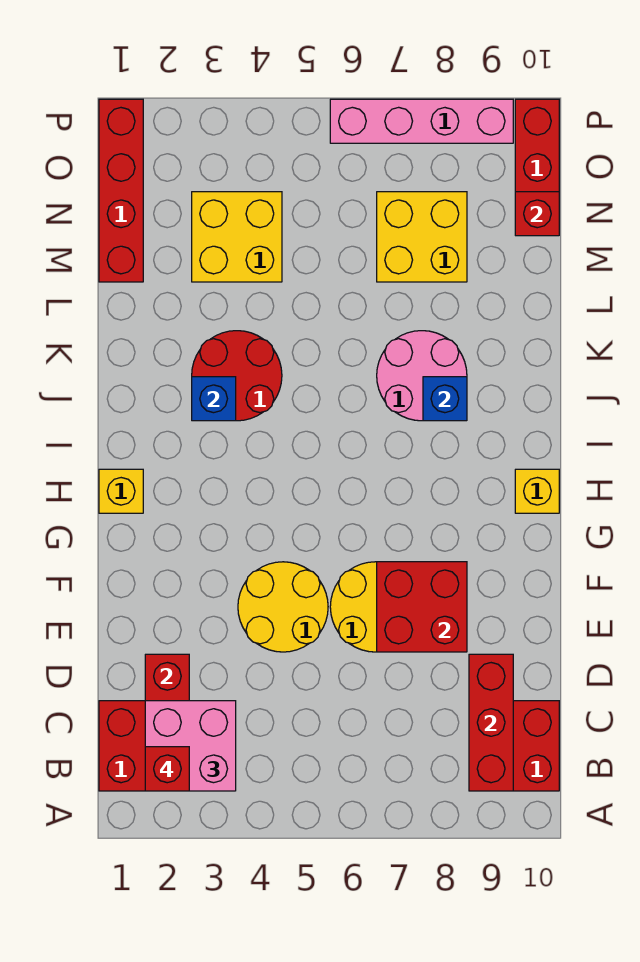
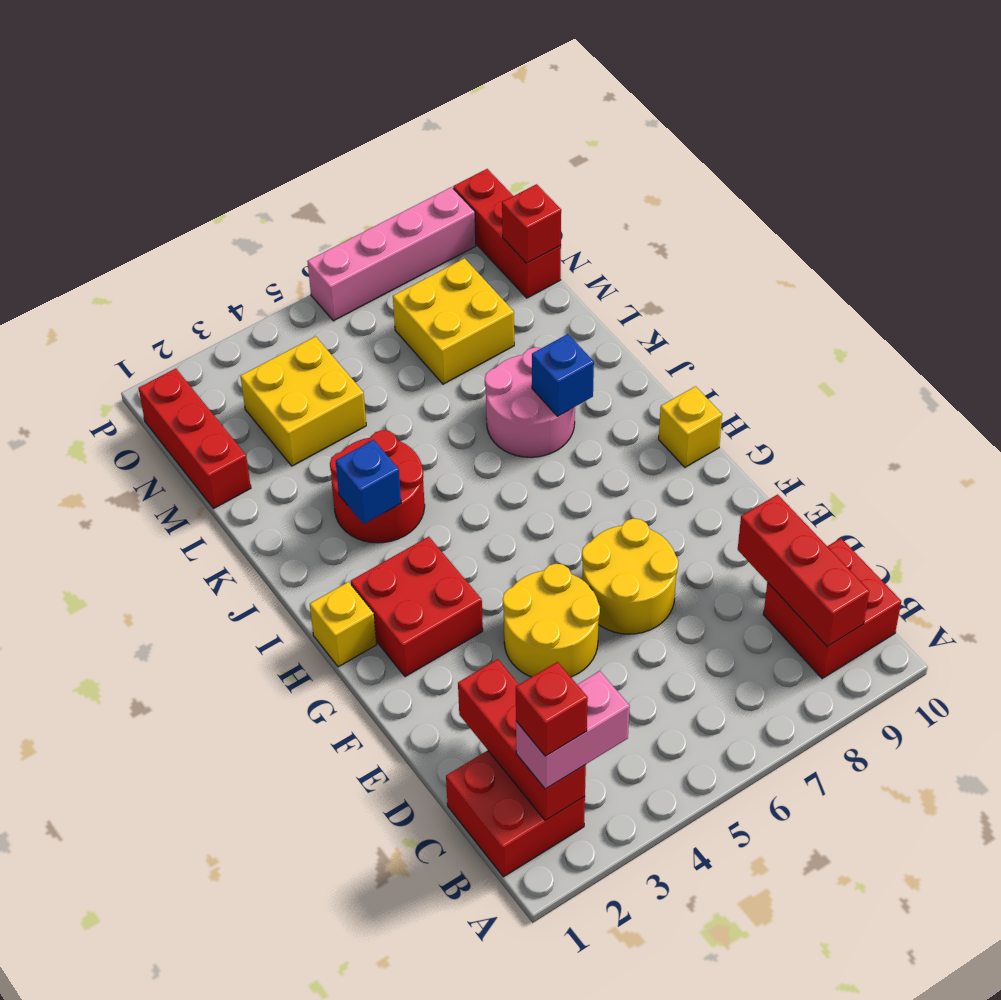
pink brick B2:C3 level 3 -> pink brick B2:B3 level 3
red brick E7:F8 level 2 -> red brick G2:H3 level 1
red brick M1:P1 level 1 -> red brick M1:O1 level 1

